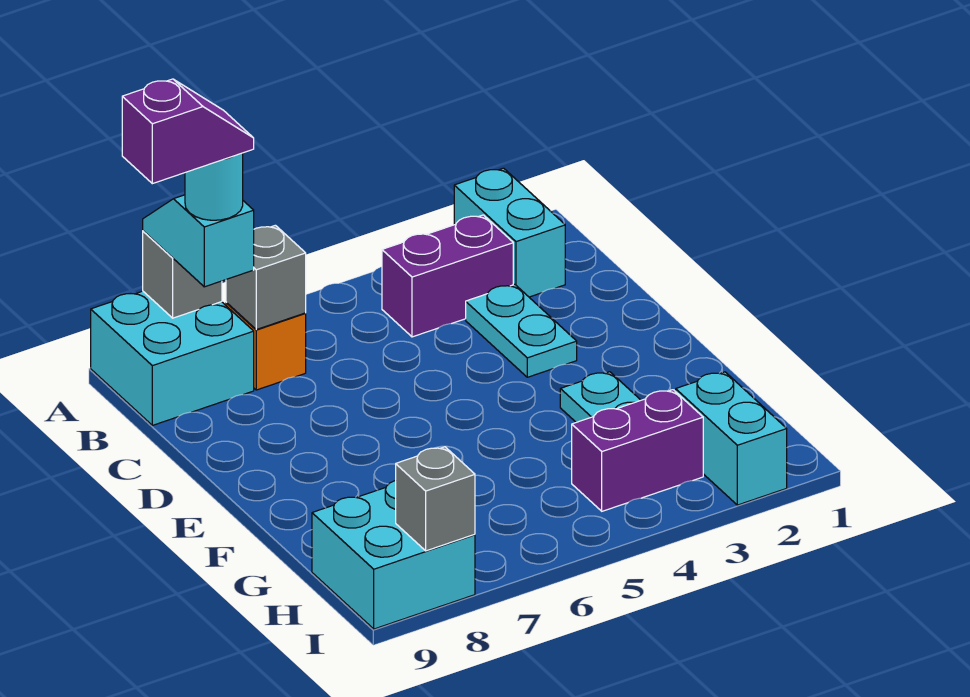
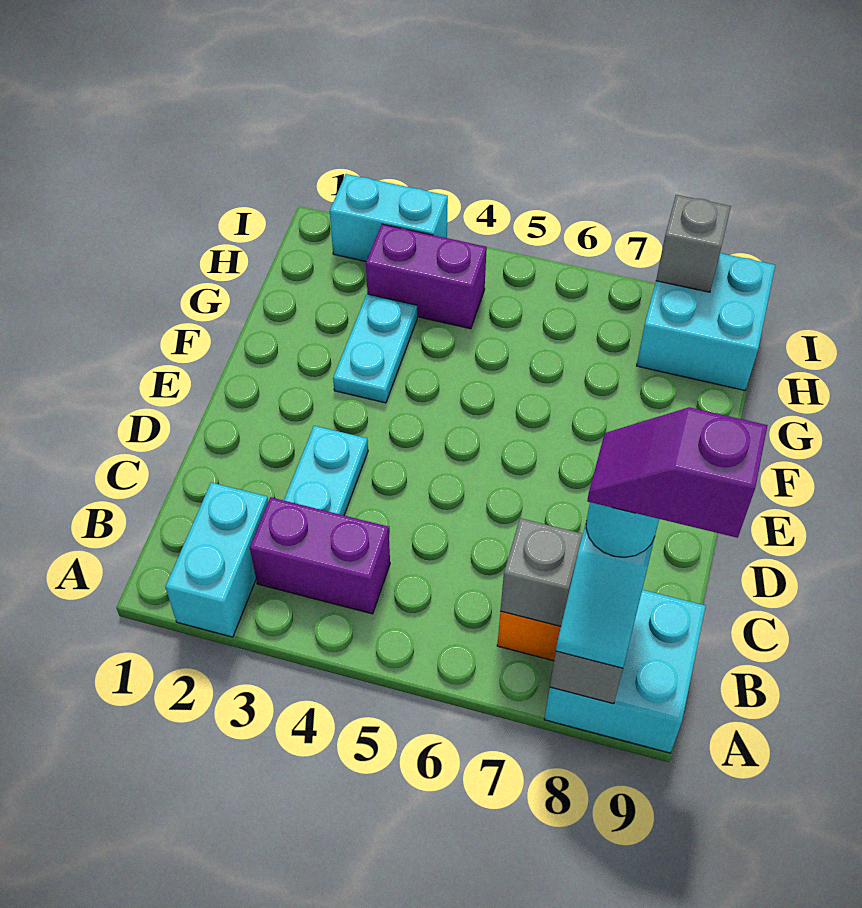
cyan brick H2:I2 level 1 -> cyan brick I2:I3 level 1

